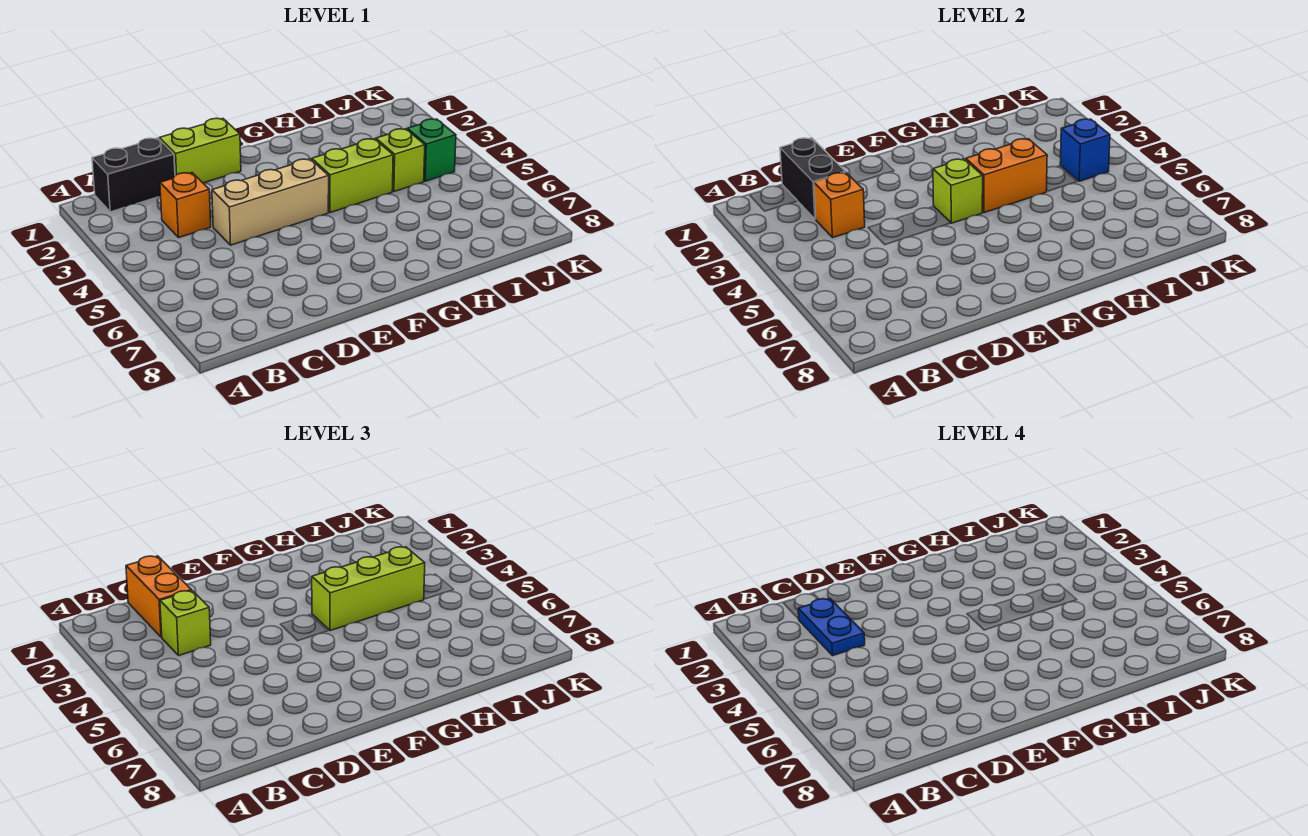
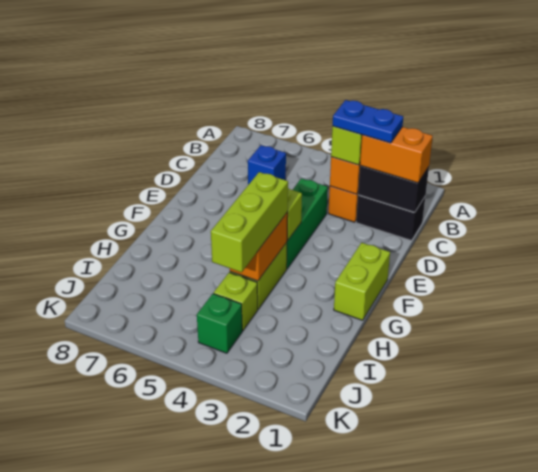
black brick B1:C1 level 1 -> black brick C1:C2 level 1
lime brick D1:E1 level 1 -> lime brick F1:G1 level 1
tan brick D4:F4 level 1 -> green brick D4:F4 level 1
blue brick J4 level 2 -> blue brick C6 level 1

